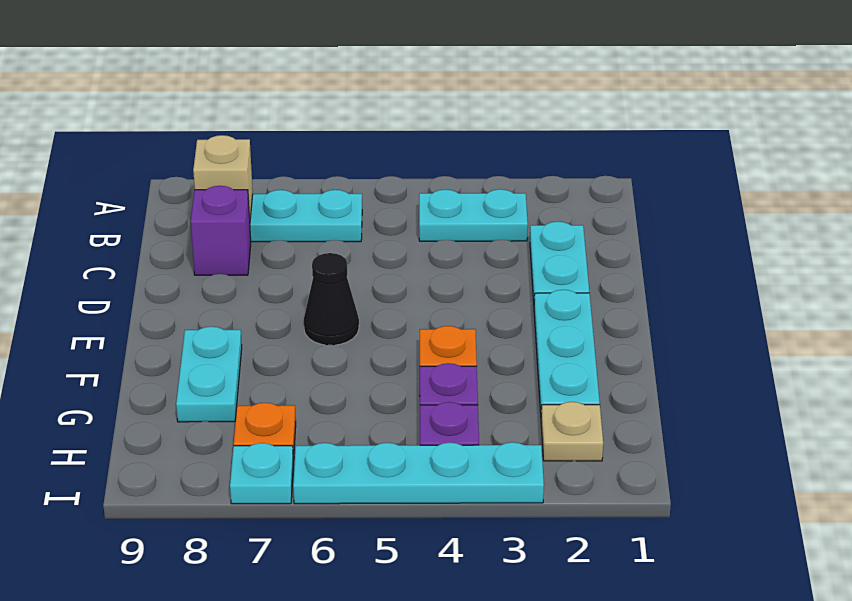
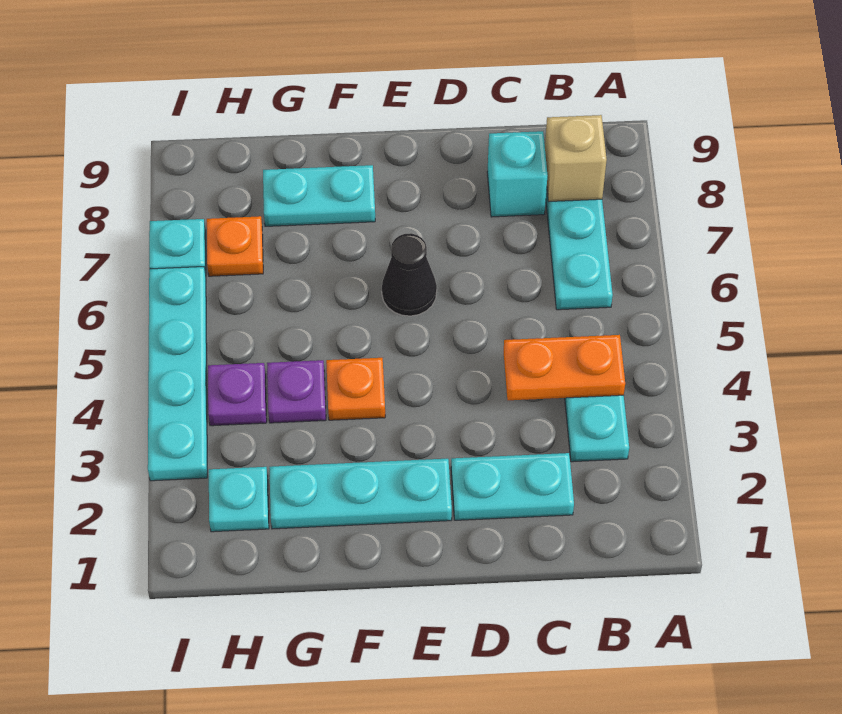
none -> orange plate B4:C4 level 2
purple brick C8 level 1 -> cyan brick C8 level 1
tan plate H2 level 1 -> cyan plate H2 level 1

